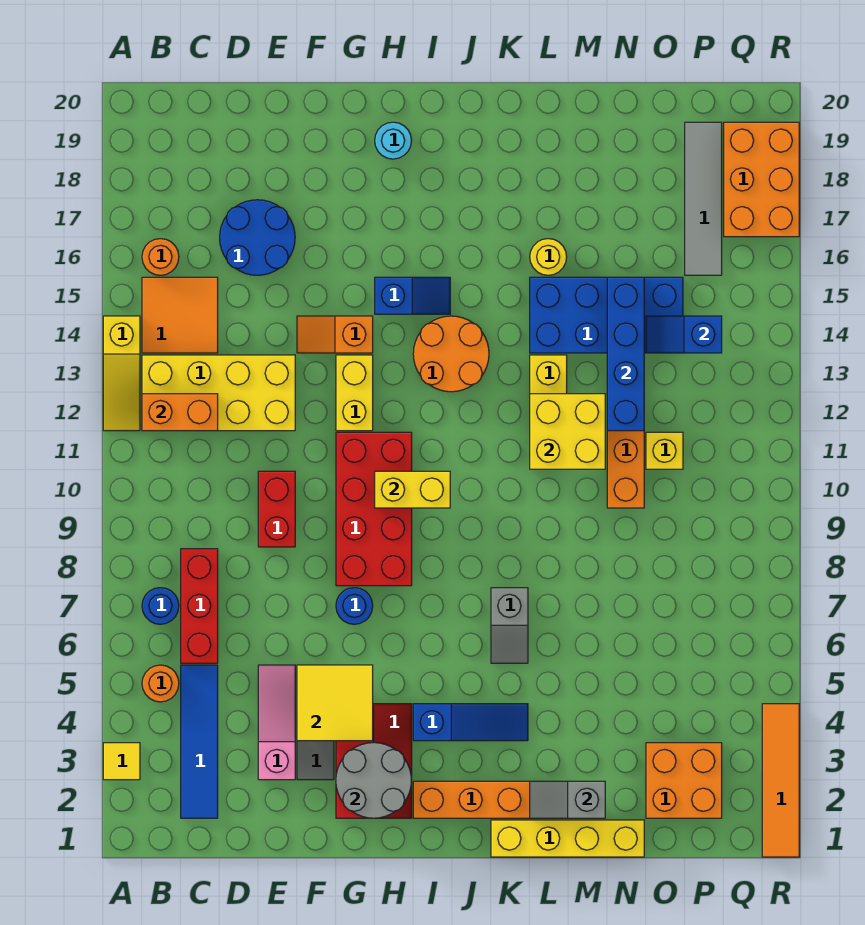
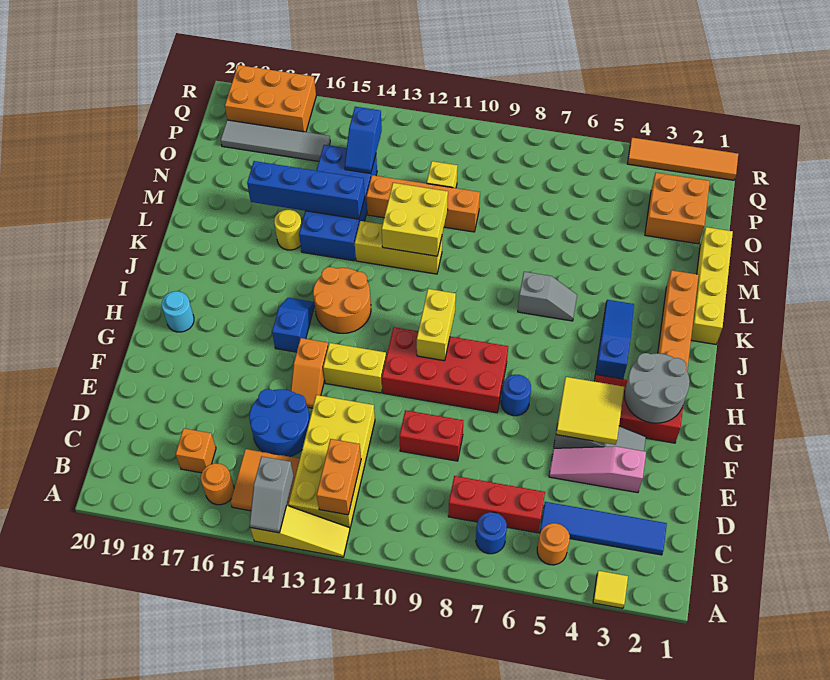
none -> orange brick C17 level 1
blue round brick D16:E17 level 1 -> blue round brick D14:E15 level 1
grey slope L2:M2 level 2 top M -> grey slope A14:B14 level 2 top B
blue brick N12:N15 level 2 -> blue brick M14:M17 level 2

